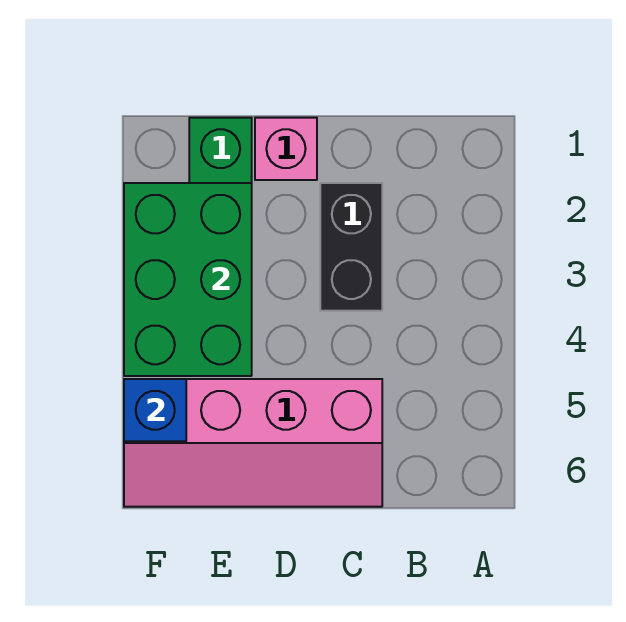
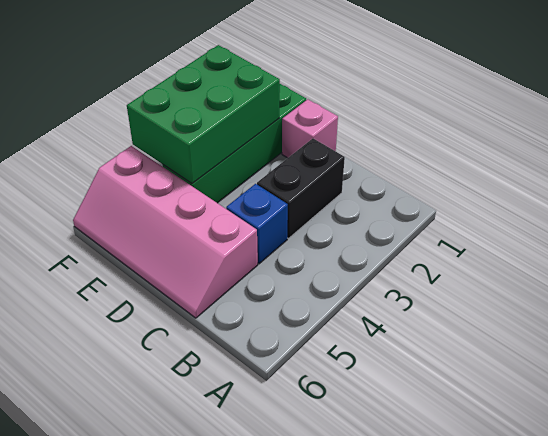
blue brick F5 level 2 -> blue brick C4 level 1

